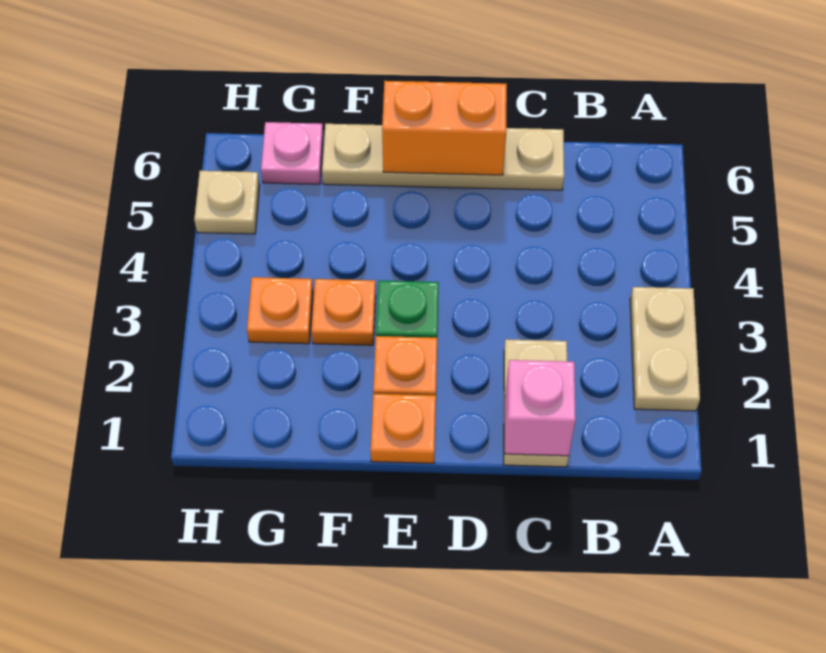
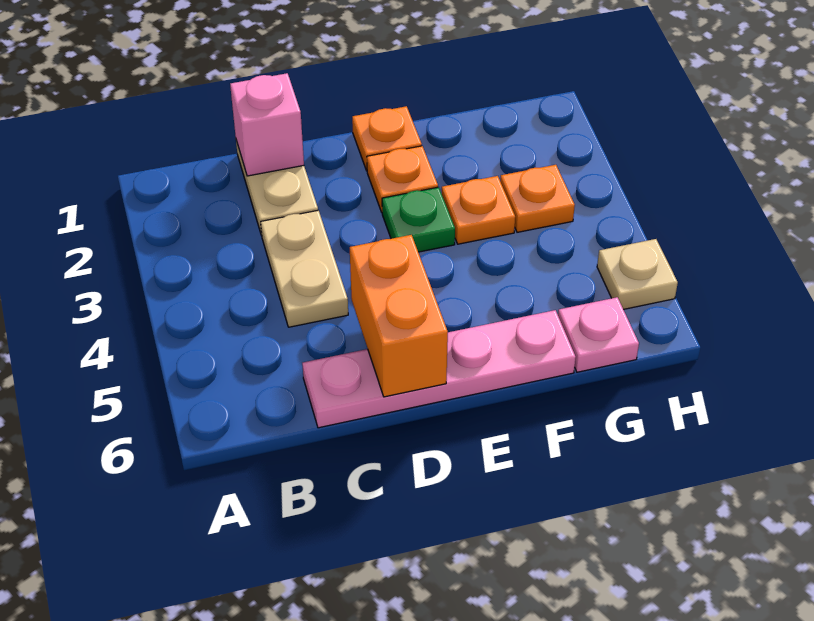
tan plate A2:A3 level 1 -> tan plate C3:C4 level 1
tan plate C6:F6 level 1 -> pink plate C6:F6 level 1
orange brick D6:E6 level 2 -> orange brick D5:D6 level 2

